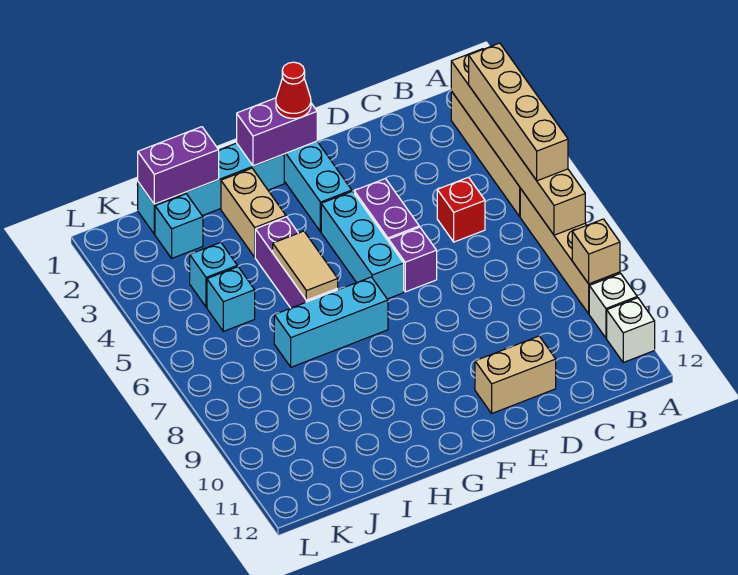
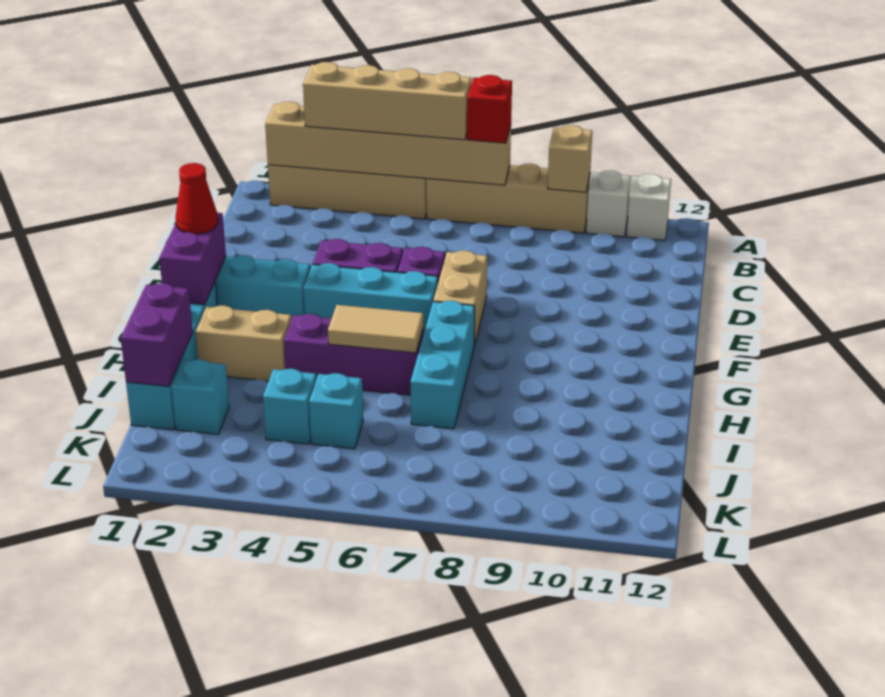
red brick C5 level 1 -> red brick A7 level 3
tan brick D11:E11 level 1 -> tan brick E7:F7 level 1

